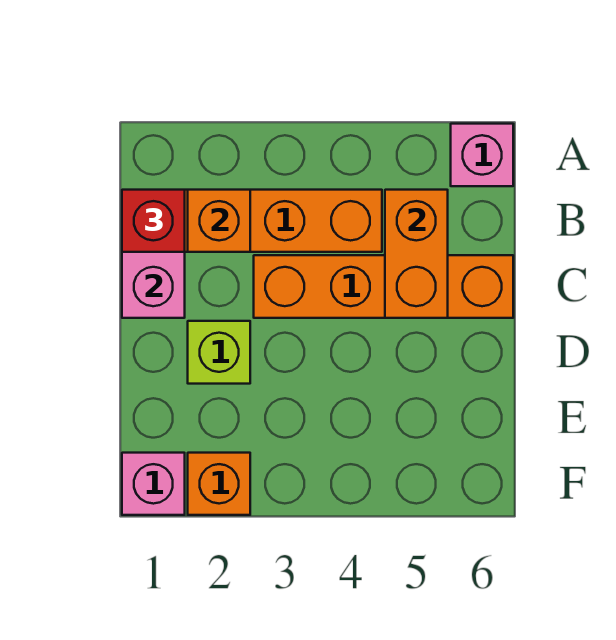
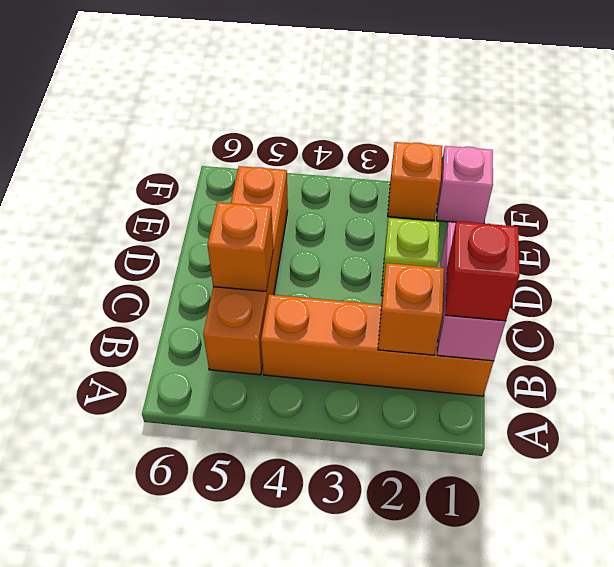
pink brick A6 level 1 -> none
orange brick B5:C5 level 2 -> orange brick C5 level 2
orange brick C3:C6 level 1 -> orange brick B5:E5 level 1

